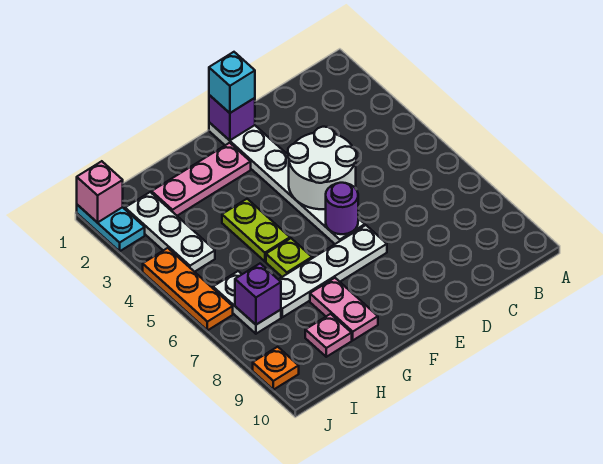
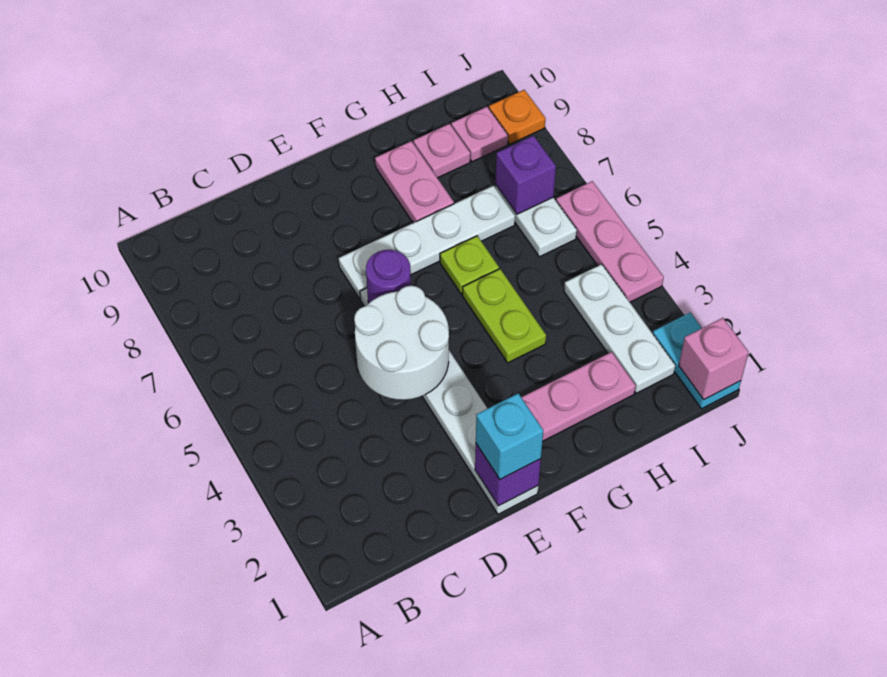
none -> pink plate I9 level 1
orange plate J4:J6 level 1 -> pink plate J4:J6 level 1

